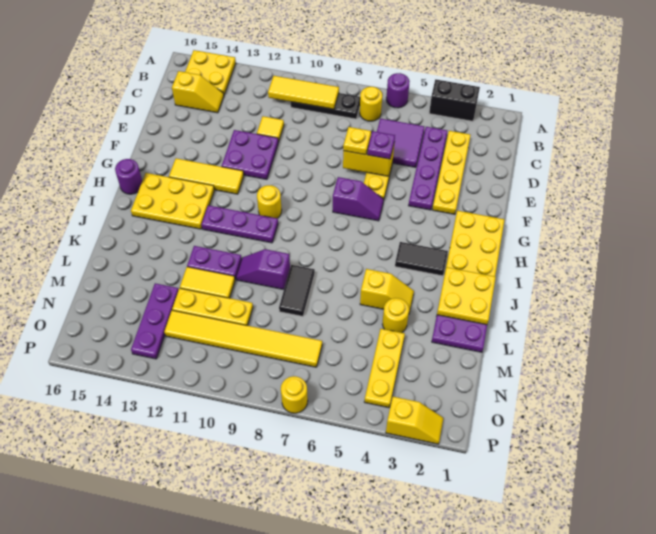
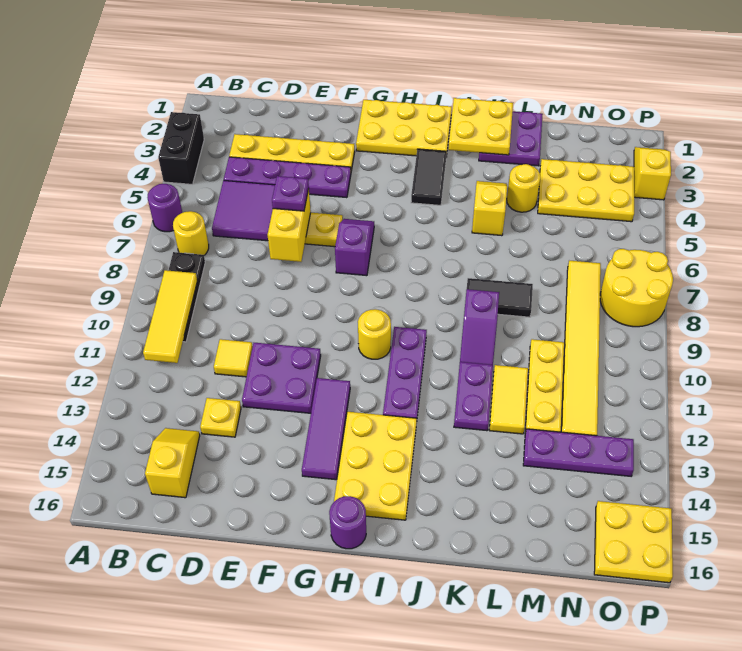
yellow plate A14:B15 level 1 -> yellow plate O15:P16 level 1
yellow plate E7 level 3 -> yellow plate D13 level 1
yellow tile G12:G14 level 1 -> purple tile G12:G14 level 1
yellow plate M4:O4 level 1 -> yellow plate M3:O4 level 1
yellow round brick P7 level 1 -> yellow round brick O7:P8 level 1

